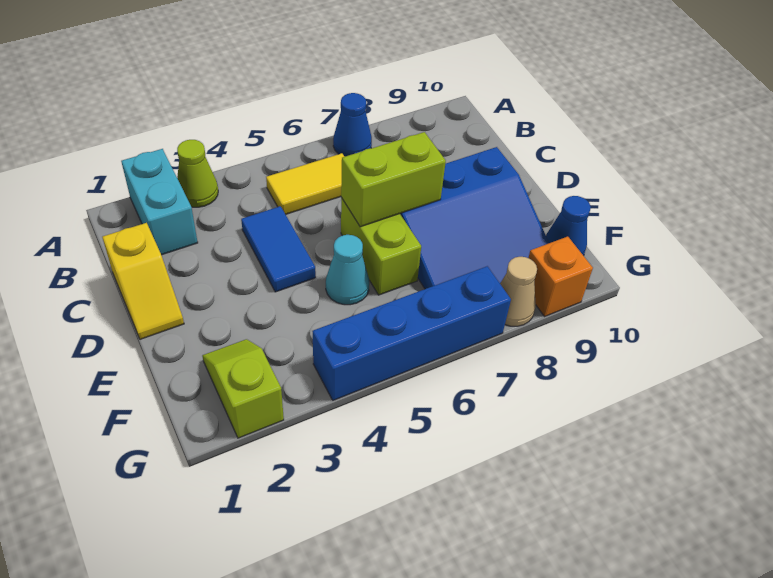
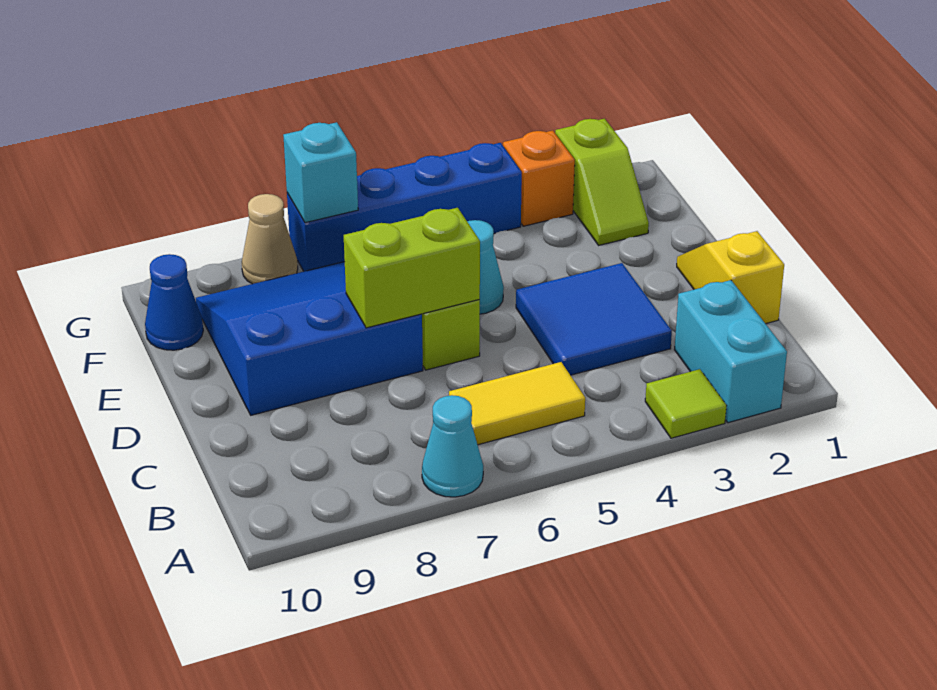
lime cone A3 level 1 -> lime tile A3 level 1
blue cone A7 level 1 -> cyan cone A7 level 1
blue tile C4:D4 level 1 -> blue tile C3:D4 level 1
none -> cyan brick G7 level 2
orange brick G9 level 1 -> orange brick G3 level 1

